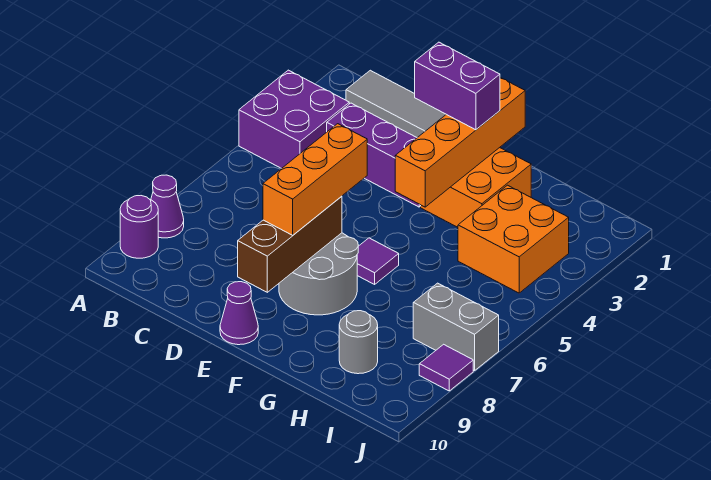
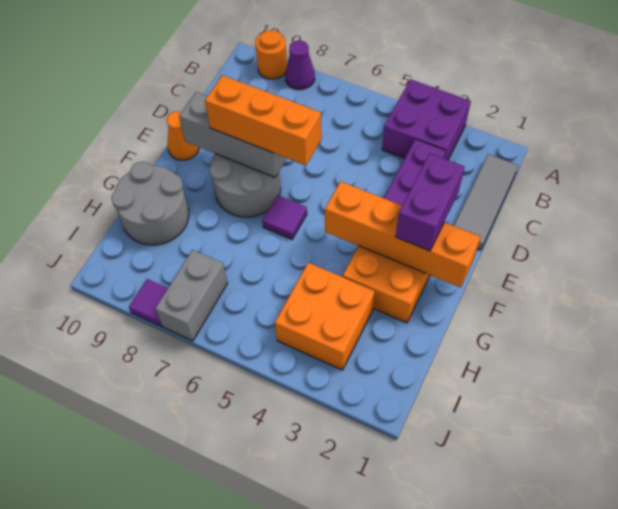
purple round brick A9 level 1 -> orange round brick A9 level 1
brown brick E7:E9 level 2 -> grey brick E7:E9 level 2
purple cone E10 level 1 -> orange cone E10 level 1
grey round brick H9 level 1 -> grey round brick G9:H10 level 1

